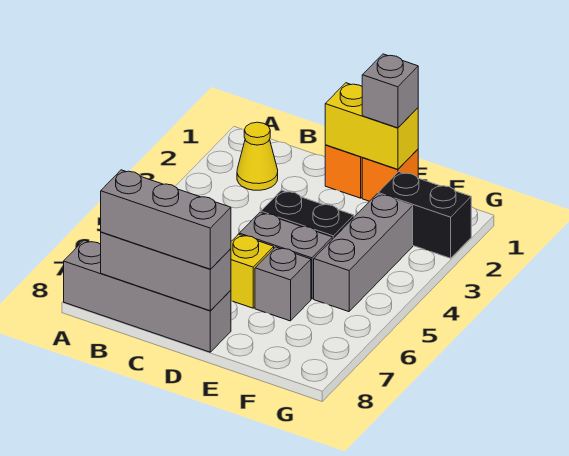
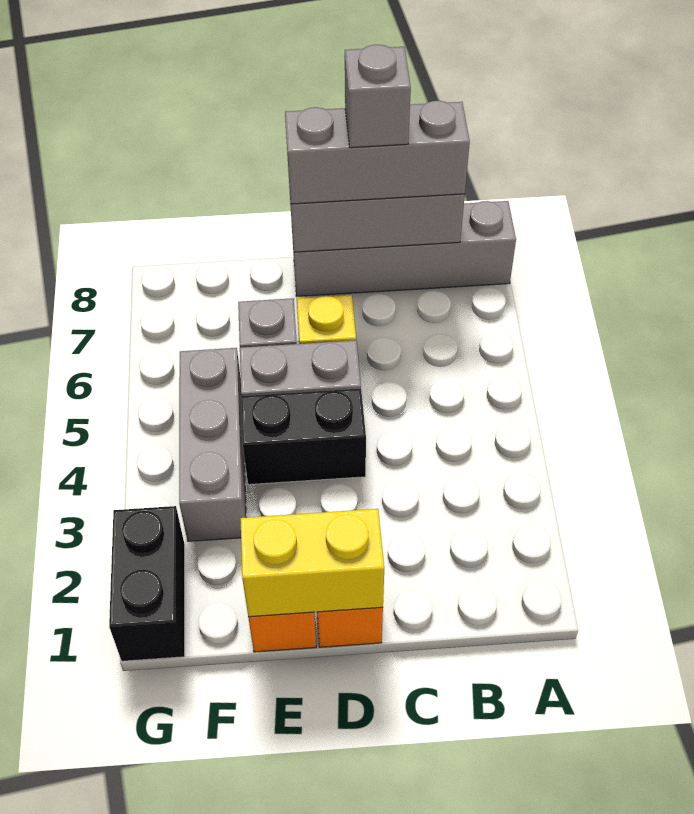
yellow cone B2 level 1 -> none
grey brick E1 level 3 -> grey brick C8 level 4
black brick F2:G2 level 1 -> black brick G1:G2 level 1

